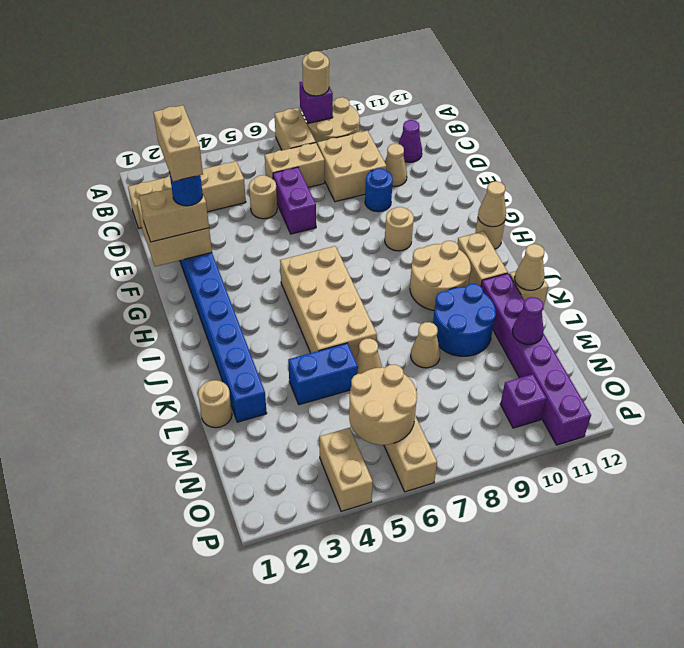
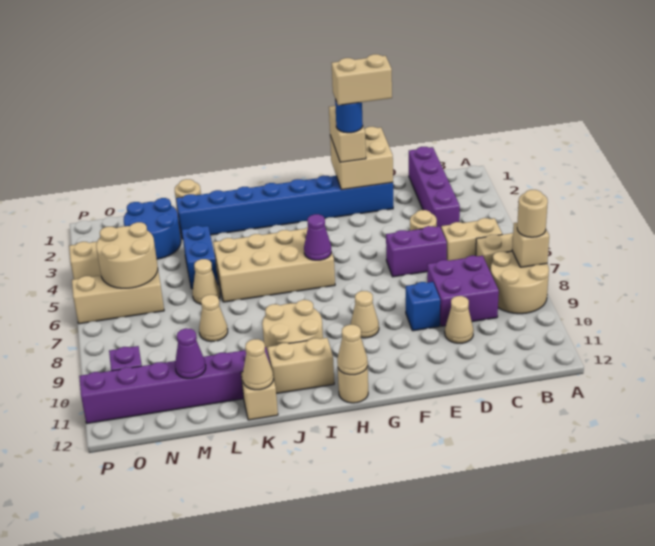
purple brick A8 level 2 -> tan brick A8 level 2
tan brick C1:C4 level 1 -> purple brick C1:C4 level 1
tan brick C6:C7 level 1 -> tan brick B6:C6 level 1
tan brick C8:D9 level 1 -> purple brick C8:D9 level 1
purple cone C11 level 1 -> purple cone H6 level 2
blue round brick E9 level 1 -> blue brick E9 level 1
tan round brick G9 level 1 -> tan cone G9 level 1
blue round brick K9:L10 level 1 -> blue round brick M2:N3 level 1

